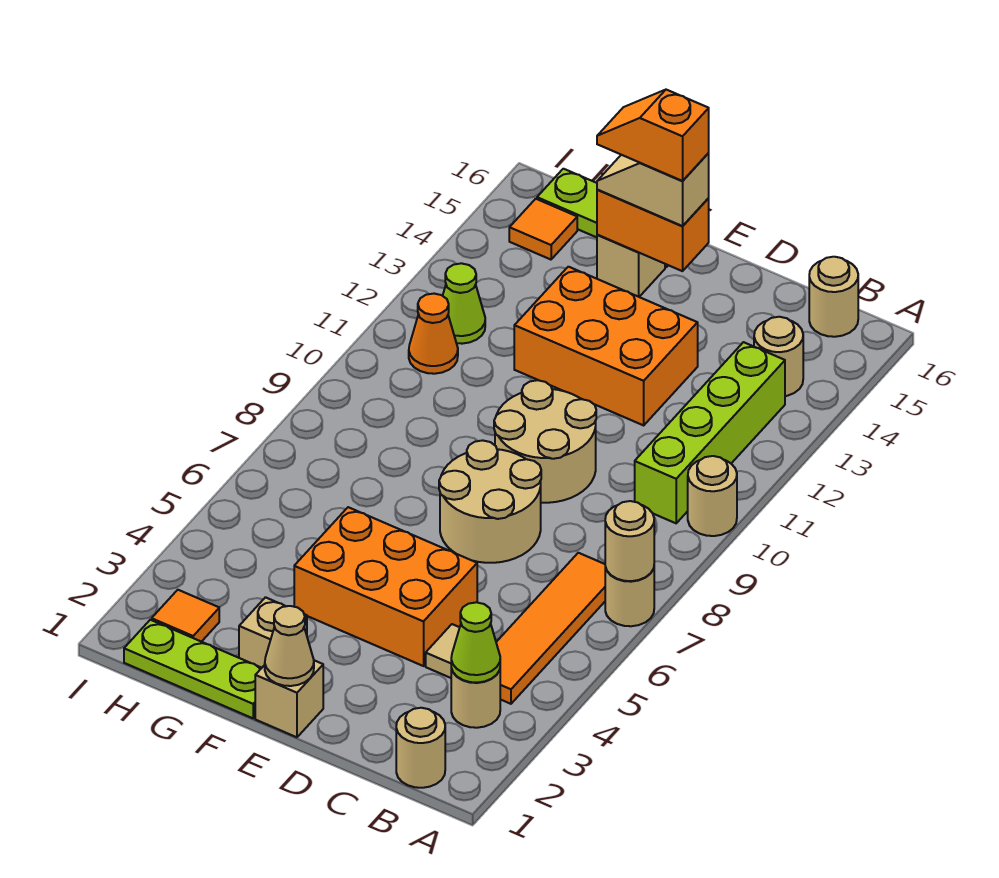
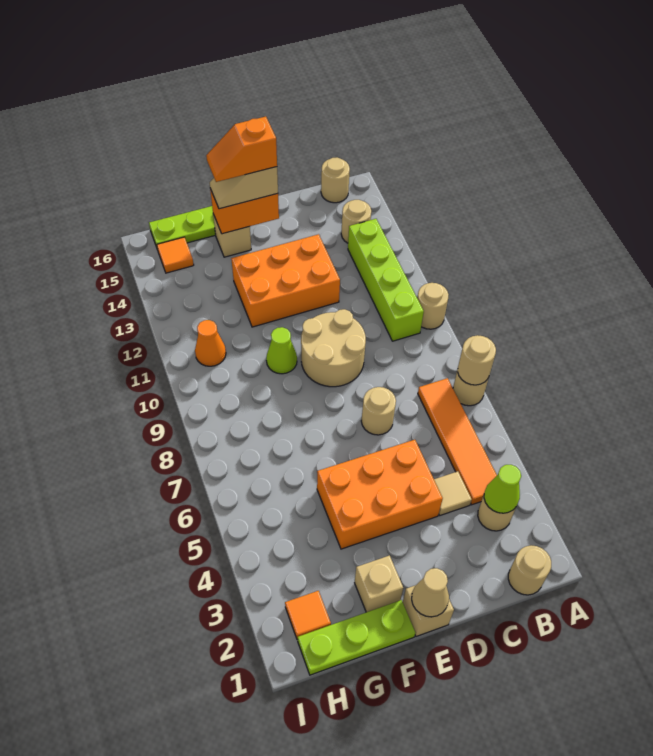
tan round brick D7:E8 level 1 -> tan round brick D7 level 1
lime cone H12 level 1 -> lime cone F10 level 1

